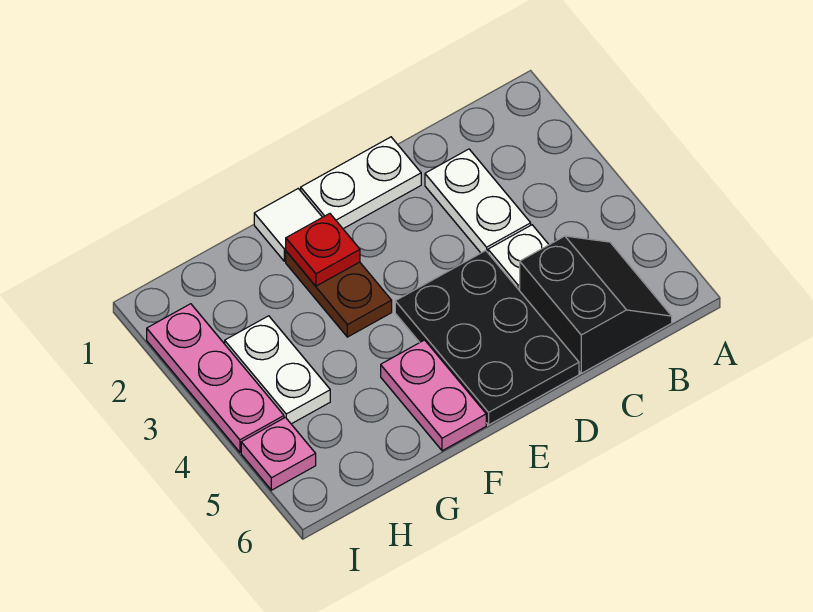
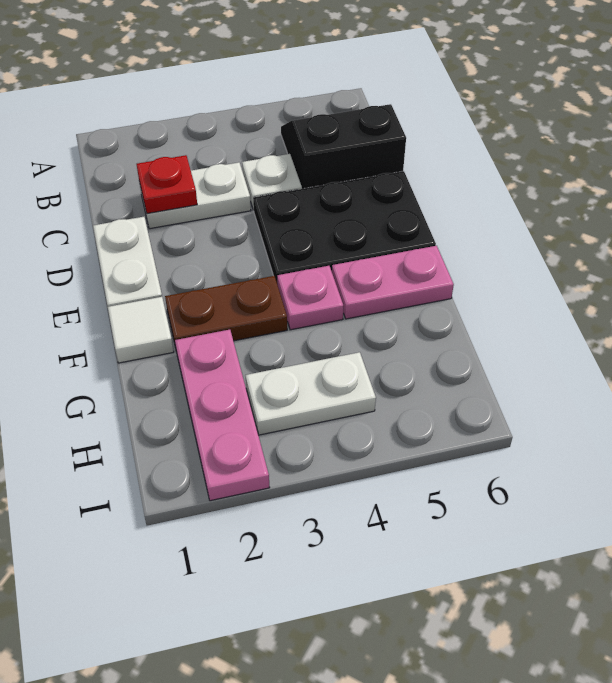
red plate F2 level 2 -> red plate C2 level 2
pink plate I2:I4 level 1 -> pink plate G2:I2 level 1
pink plate I5 level 1 -> pink plate F4 level 1

